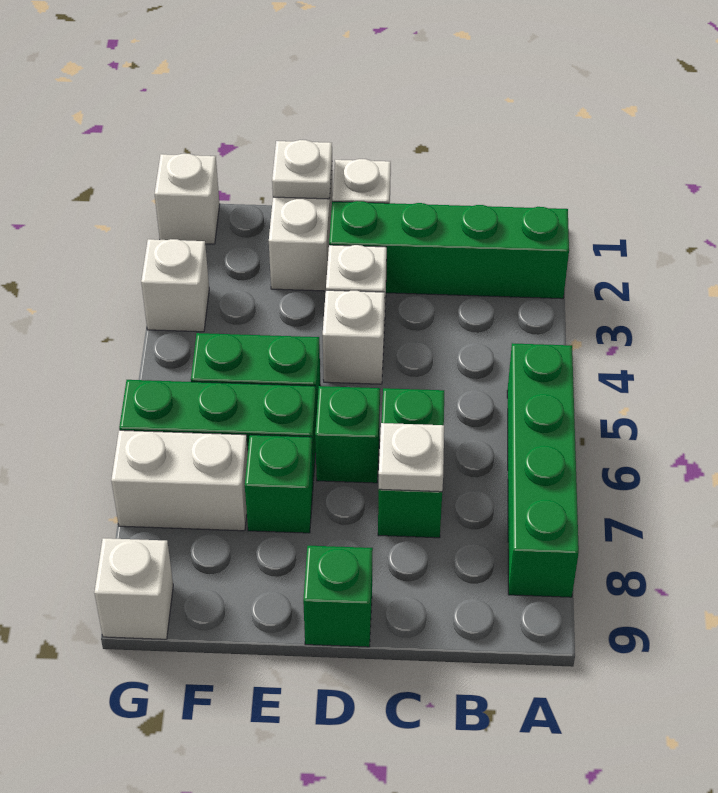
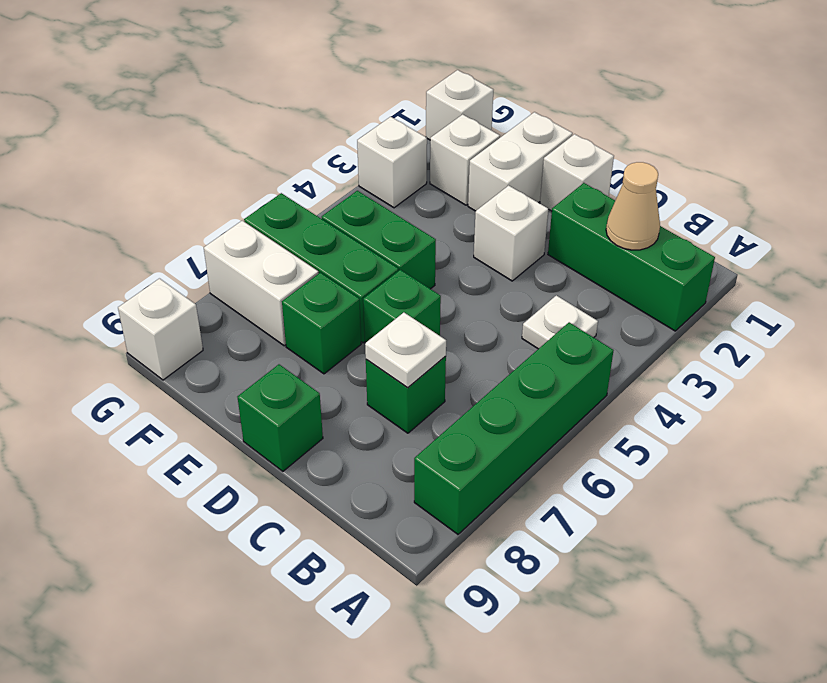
green brick A2:D2 level 1 -> green brick A2:C2 level 1
none -> tan cone B2 level 2
green brick C6:C7 level 1 -> green brick C7 level 1
white brick D4 level 1 -> white brick F2 level 1
white plate E1 level 2 -> white plate B4 level 1

